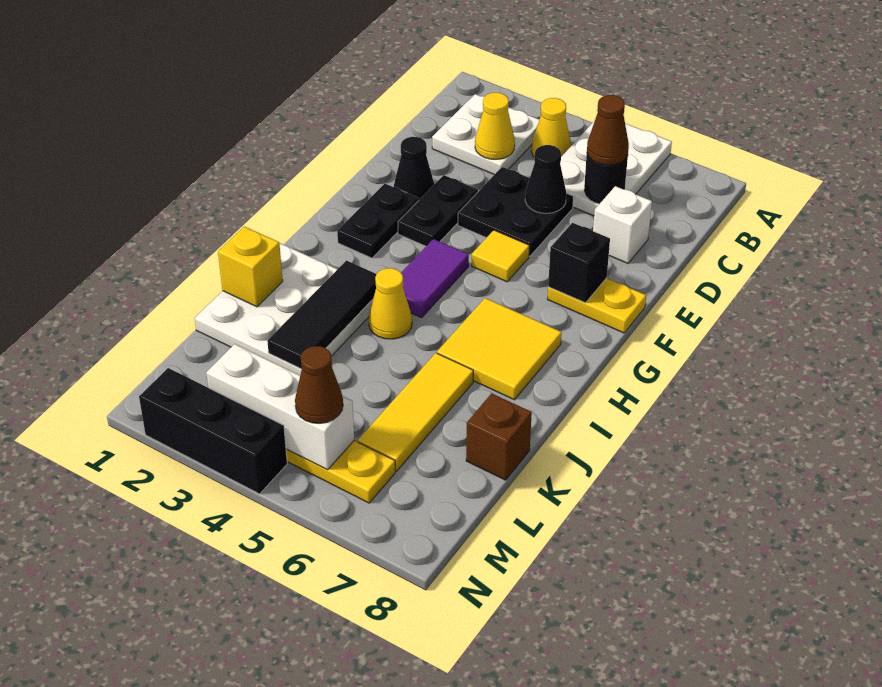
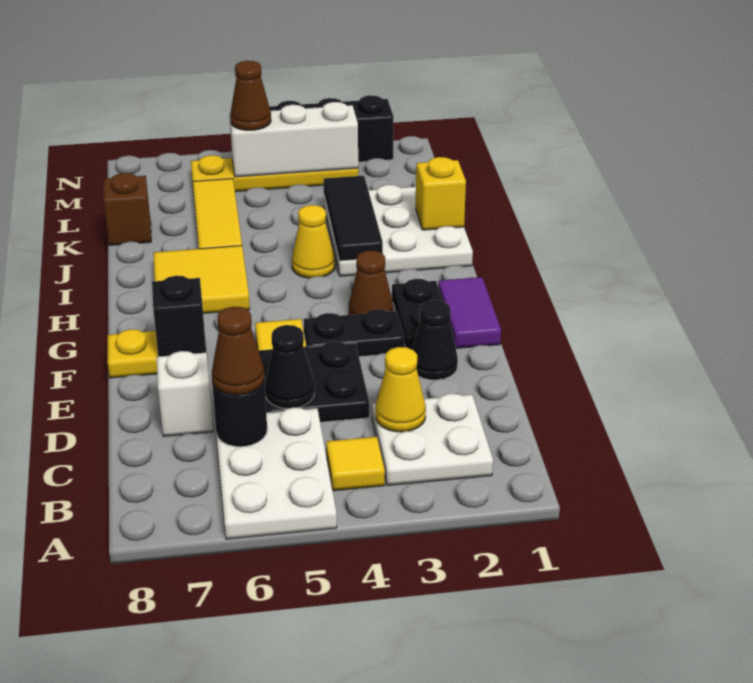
yellow cone B4 level 1 -> yellow tile B4 level 1
black plate E3:F3 level 1 -> black plate F3:F4 level 1
none -> brown cone G3 level 1
purple tile G4:H4 level 1 -> purple tile F1:G1 level 1

